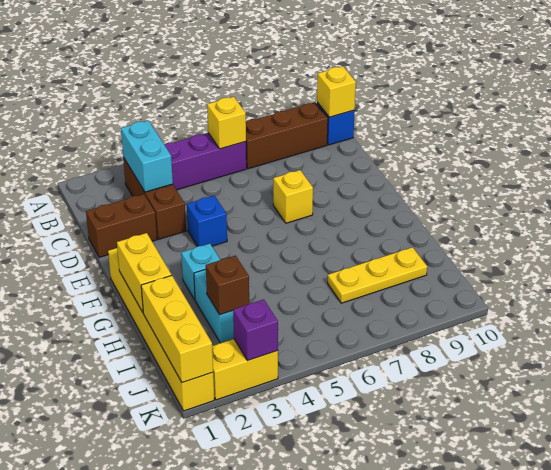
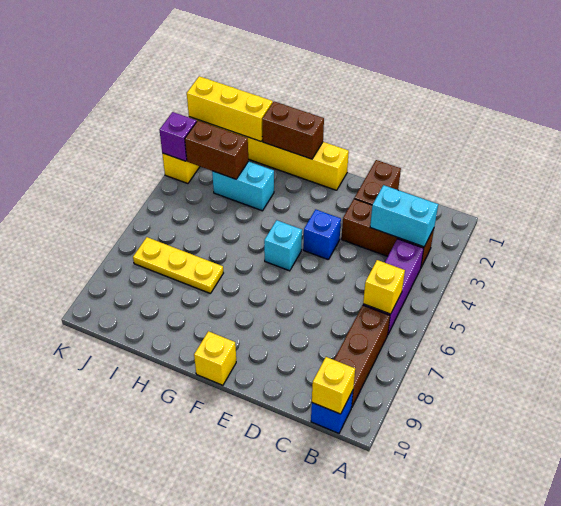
yellow brick E7 level 1 -> yellow brick F10 level 1
yellow brick G1:H1 level 2 -> brown brick G1:H1 level 2
cyan brick G3 level 1 -> cyan brick F5 level 1
brown brick I3 level 2 -> brown brick I3:J3 level 2
yellow plate I7:I9 level 1 -> yellow plate H7:J7 level 1

